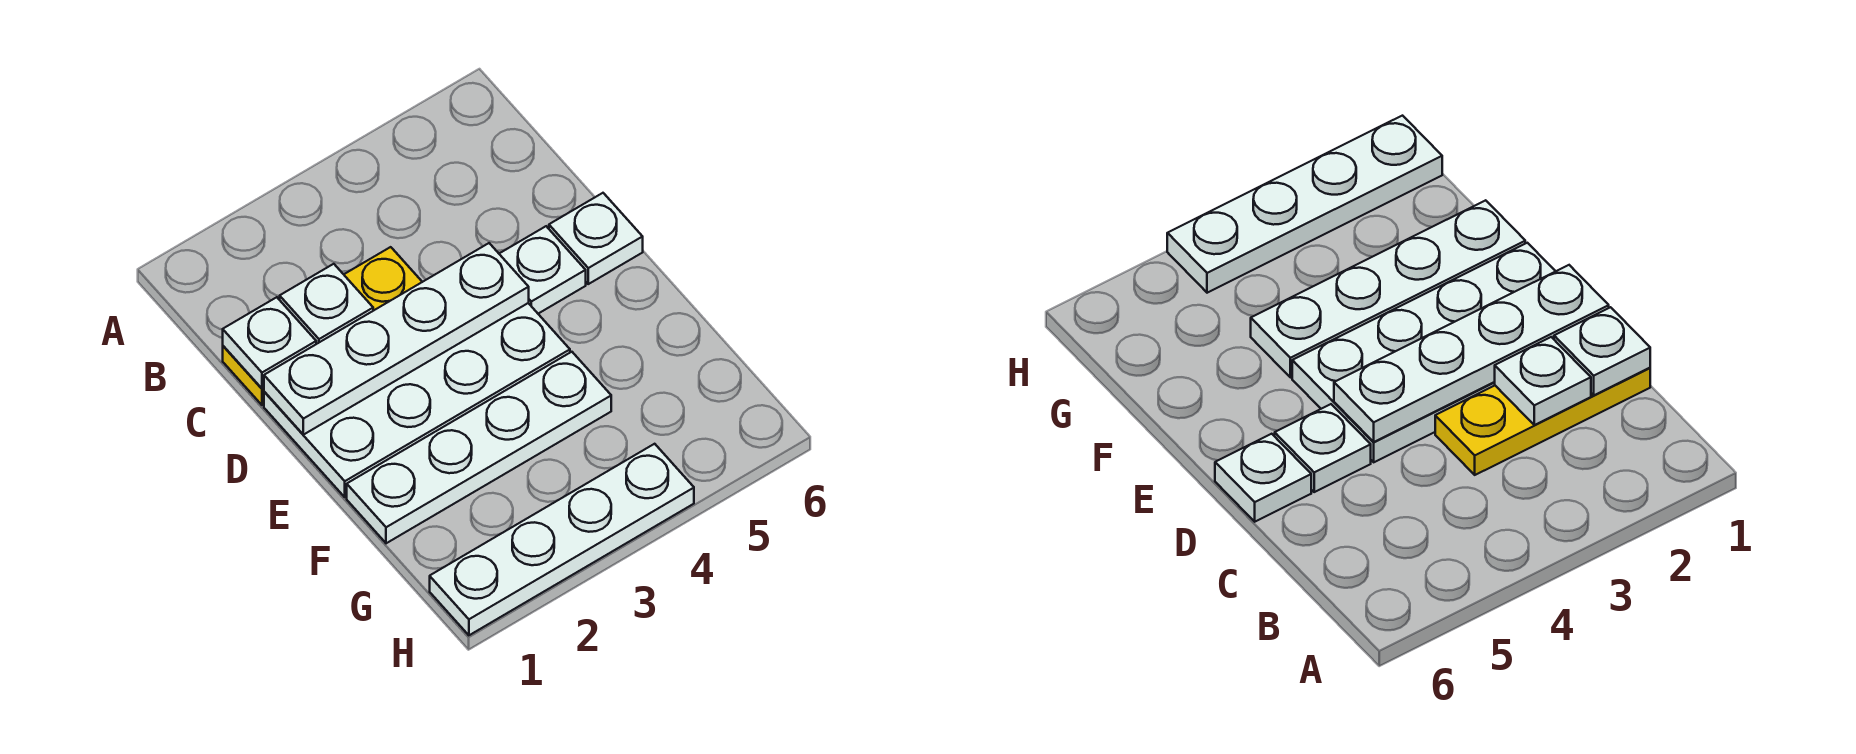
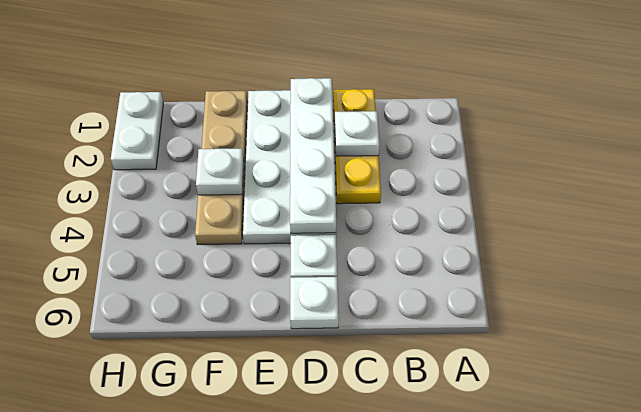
white plate C1 level 2 -> white plate F3 level 2
white plate F1:F4 level 1 -> tan plate F1:F4 level 1
white plate H1:H4 level 1 -> white plate H1:H2 level 1

